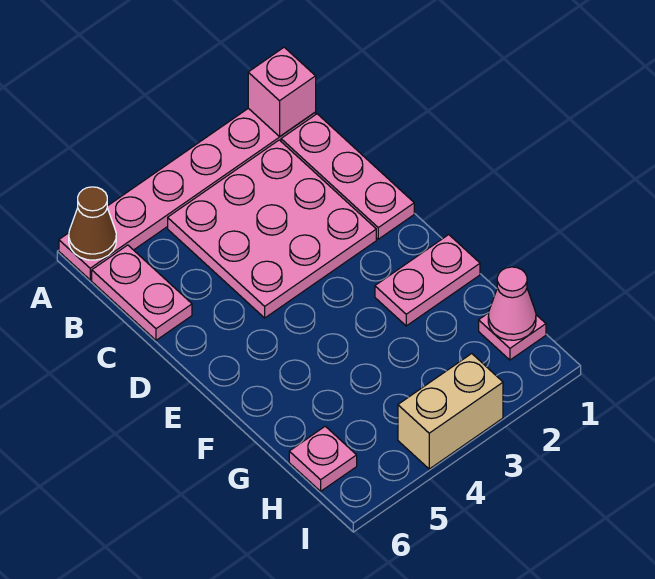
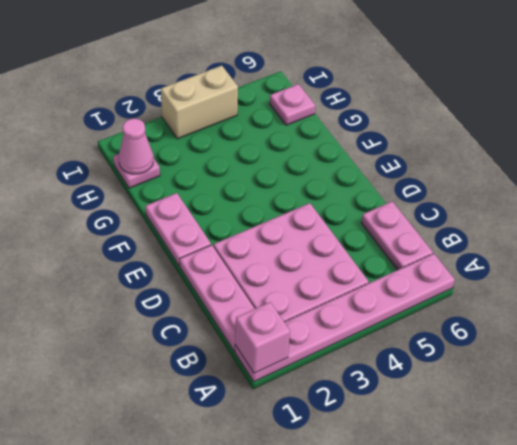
brown cone A6 level 2 -> none
pink plate F1:F2 level 1 -> pink plate E1:F1 level 1

